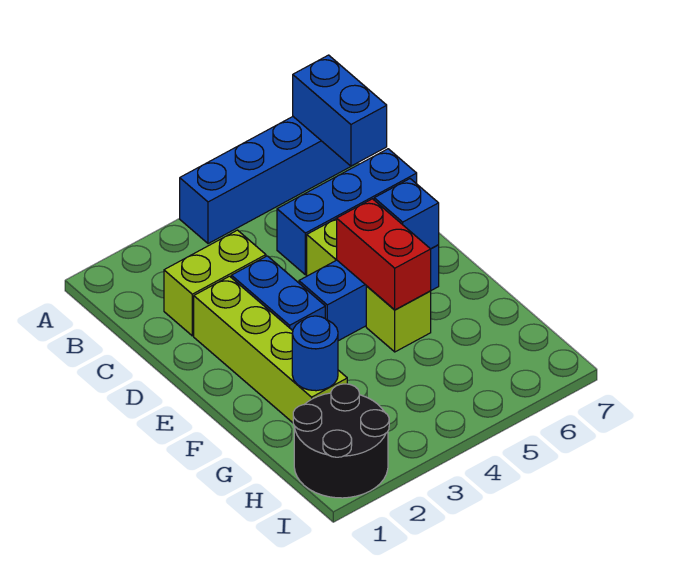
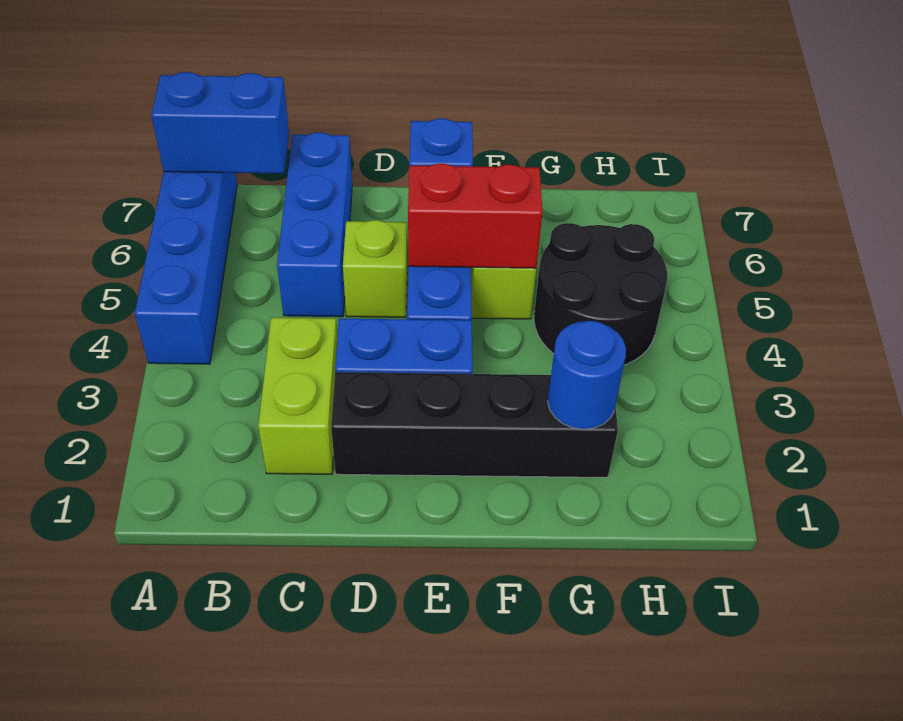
lime brick D2:G2 level 1 -> black brick D2:G2 level 1
black round brick H1:I2 level 1 -> black round brick G4:H5 level 1

